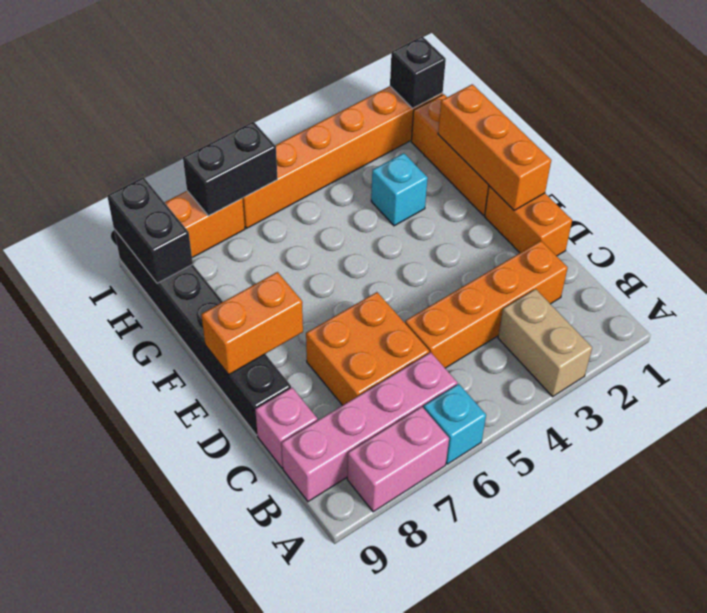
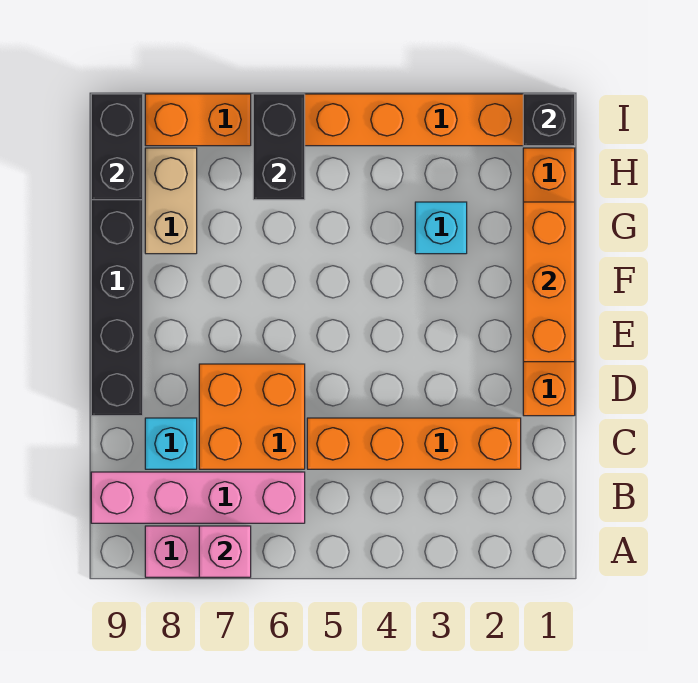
tan brick A3:B3 level 1 -> tan brick G8:H8 level 1
cyan brick A6 level 1 -> cyan brick C8 level 1
pink brick C9 level 1 -> pink brick A7 level 2
orange brick E8:E9 level 2 -> none
black brick I6:I7 level 2 -> black brick H6:I6 level 2

